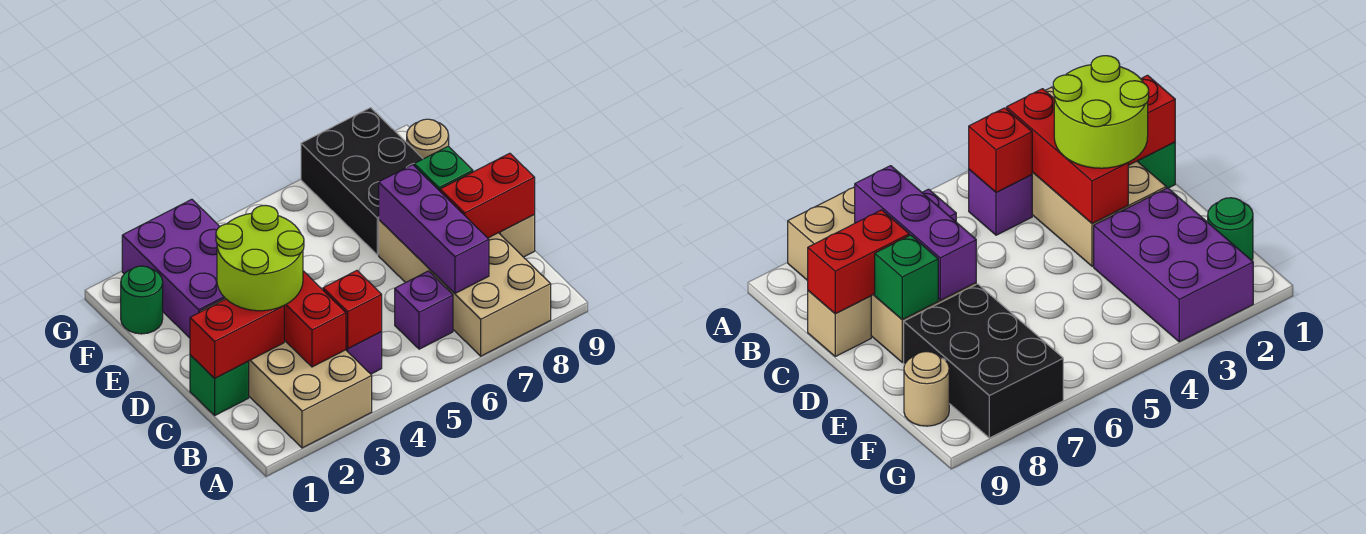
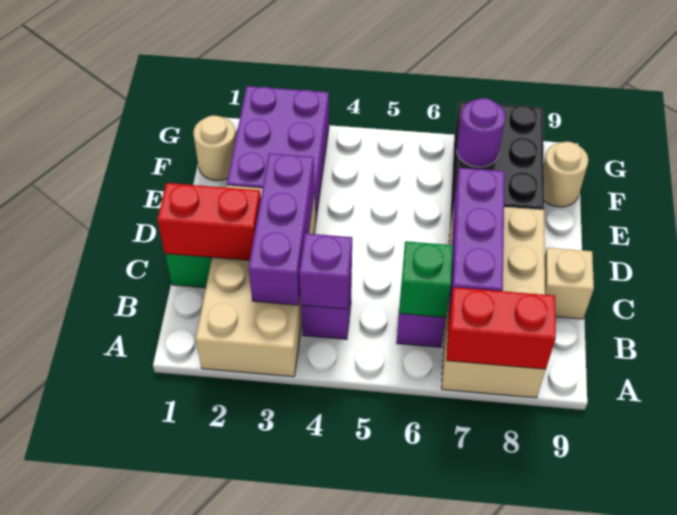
red brick B3:D3 level 2 -> purple brick B3:D3 level 2
red brick B4 level 2 -> purple brick B4 level 2
lime round brick C2:D3 level 3 -> none
red brick C8:C9 level 2 -> red brick A7:A8 level 2
green brick D8 level 2 -> green brick B6 level 2
green round brick F1 level 1 -> tan round brick F1 level 1
none -> purple round brick F7 level 2

